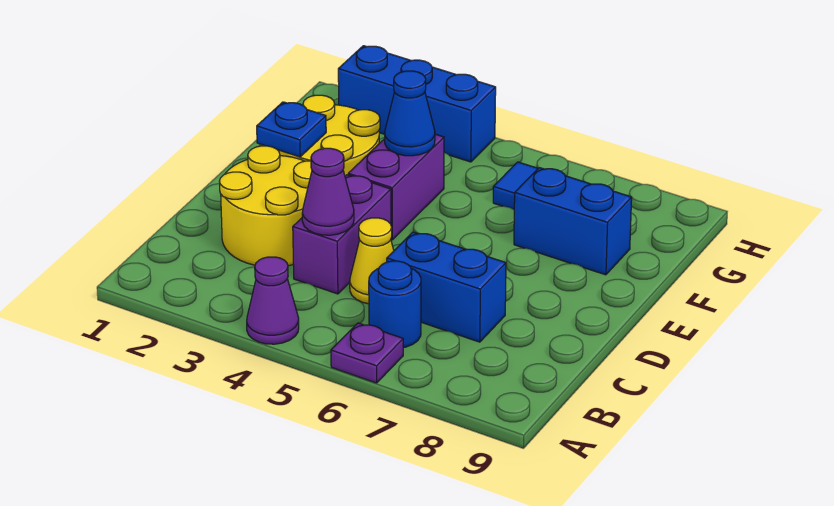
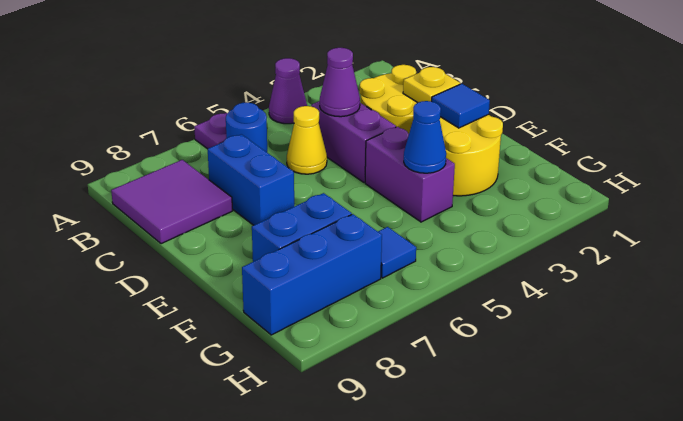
none -> purple tile B8:C9 level 1
blue brick C6:C7 level 1 -> blue brick C7:D7 level 1
none -> yellow plate D2 level 2
blue plate E2 level 2 -> blue tile E2 level 2
blue brick H2:H4 level 1 -> blue brick G7:G9 level 1

